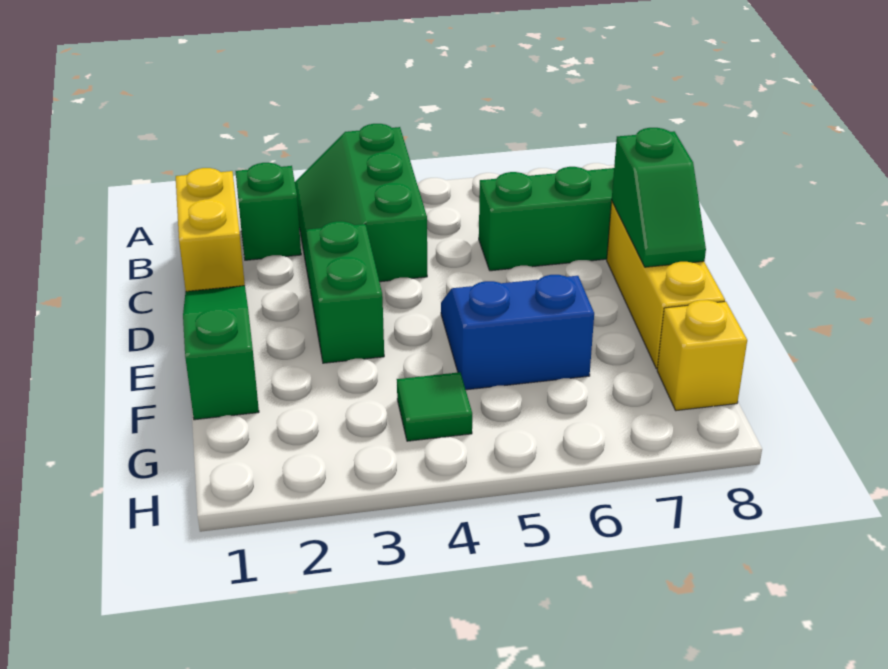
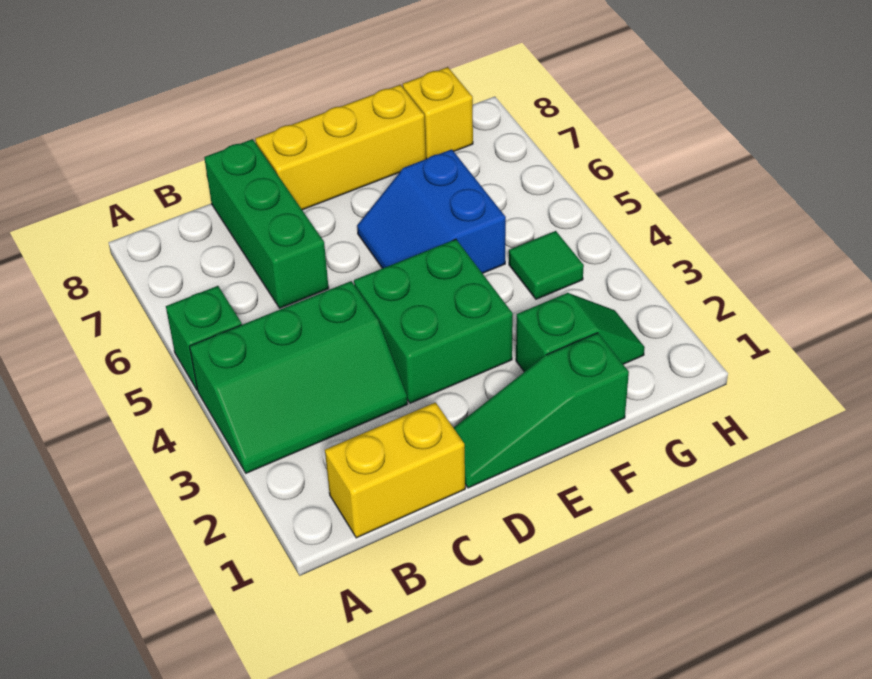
green brick B2 level 1 -> green brick A5 level 1
green brick D3:E3 level 1 -> green brick D3:E4 level 1
green slope D8:E8 level 2 top D -> green slope F2:G2 level 1 top F

